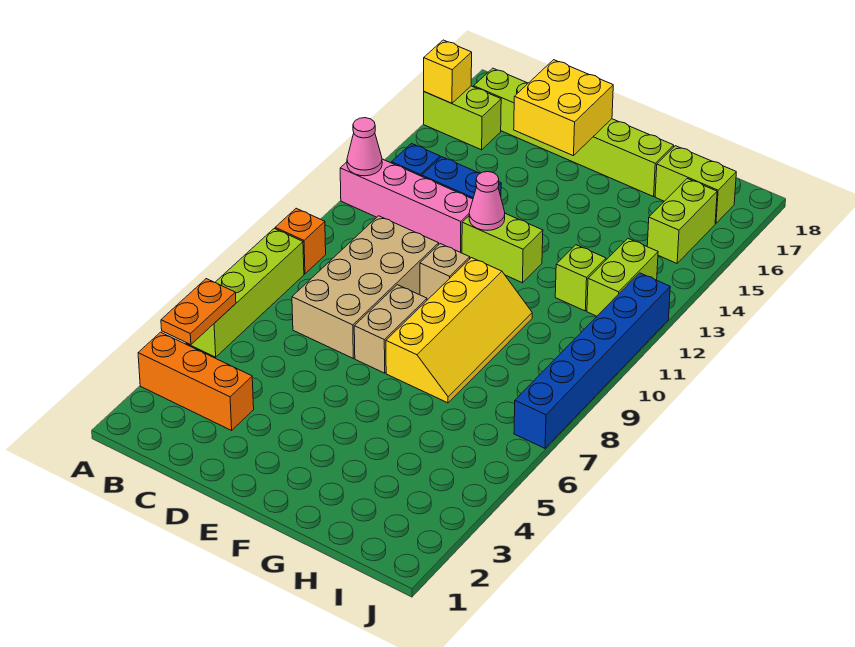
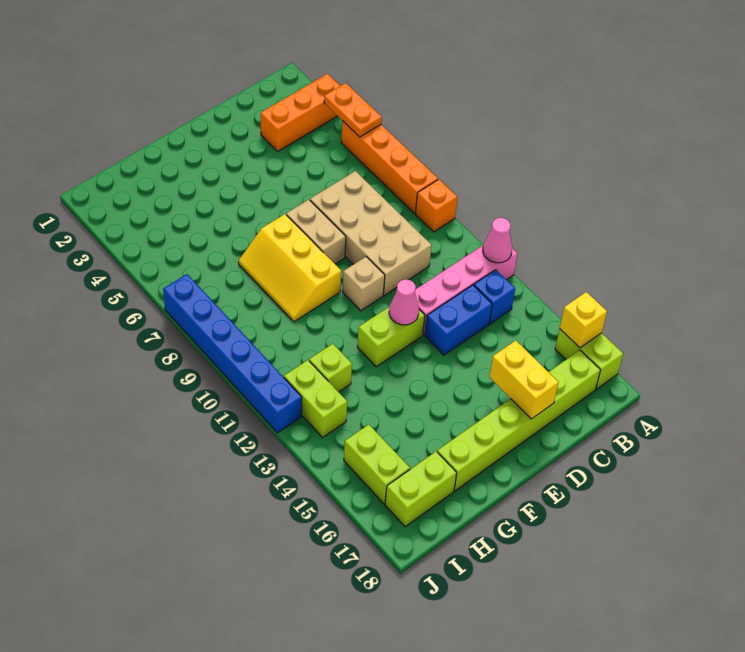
lime brick A5:A8 level 1 -> orange brick A5:A8 level 1
lime brick A16:B16 level 1 -> lime brick A16:A17 level 1
yellow brick D16:E17 level 2 -> yellow brick D16:D17 level 2
yellow slope F7:G10 level 1 top F -> yellow slope F7:G9 level 1 top F

